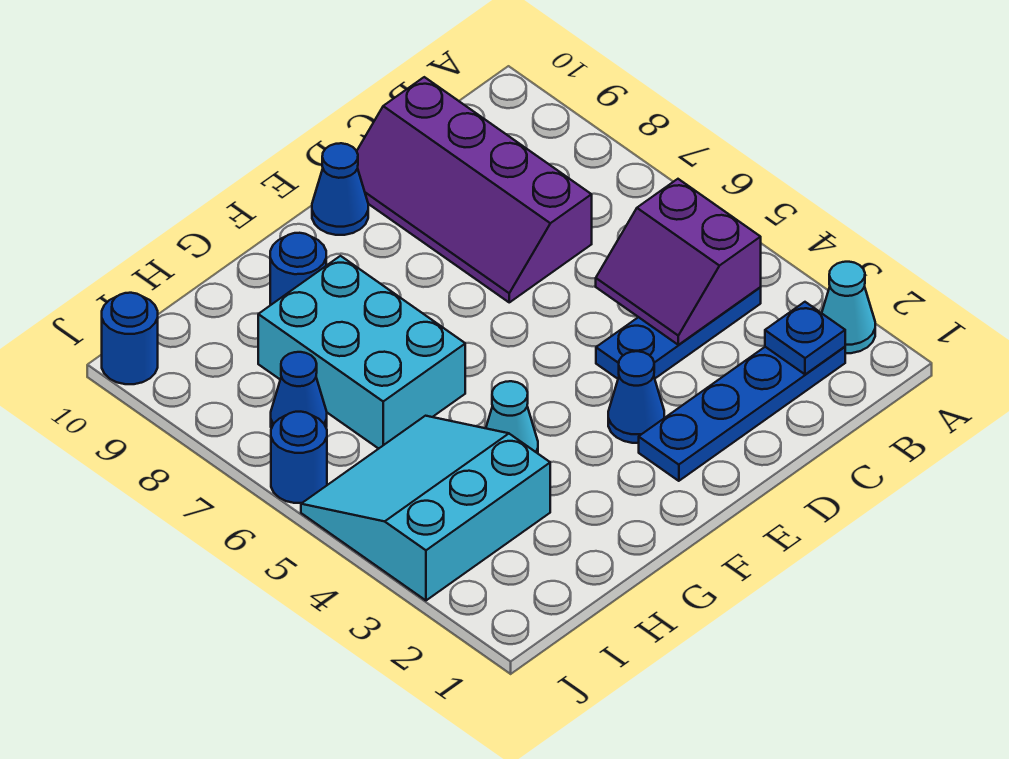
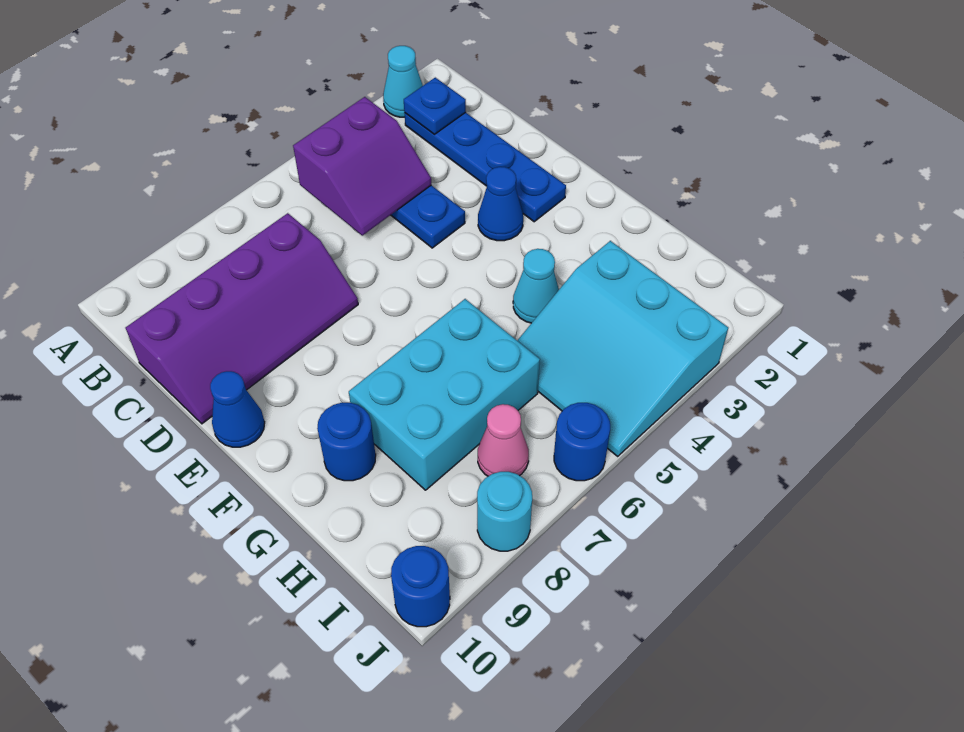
blue cone I7 level 1 -> pink cone I7 level 1
none -> cyan round brick J8 level 1

